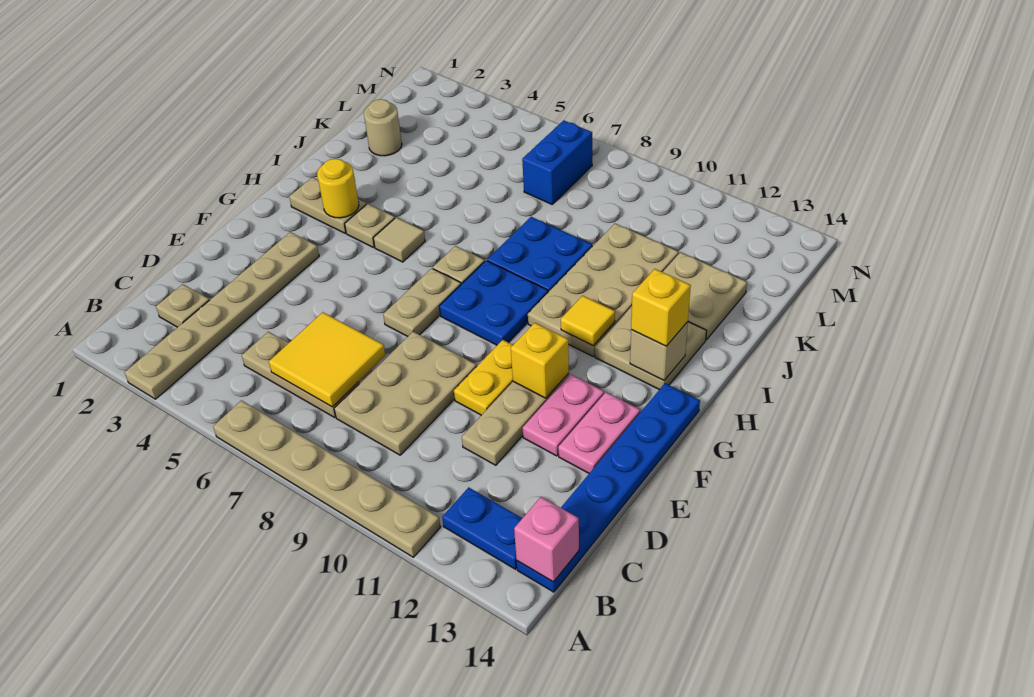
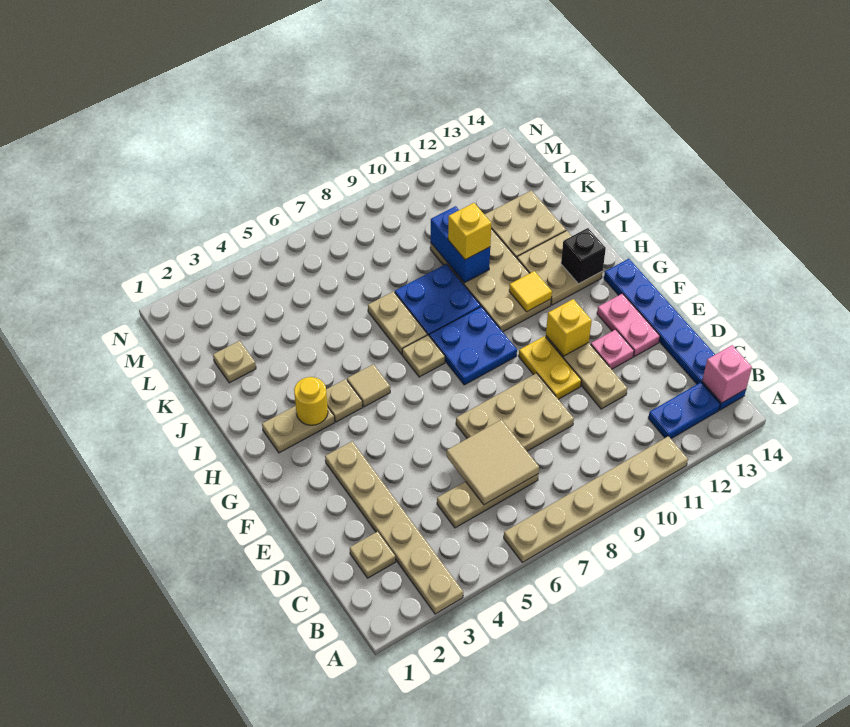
yellow tile C6:D7 level 2 -> tan tile C6:D7 level 2
tan plate C8:E9 level 1 -> tan plate D7:E9 level 1
pink plate E12:F12 level 1 -> pink plate E12 level 1
tan plate F7:G7 level 1 -> tan plate I7:J7 level 1
tan brick H13 level 2 -> black brick H13 level 2
yellow brick H13 level 3 -> yellow brick J10 level 3
tan round brick K2 level 1 -> tan plate K2 level 1
blue brick L7:M7 level 1 -> blue brick J10:K10 level 2

